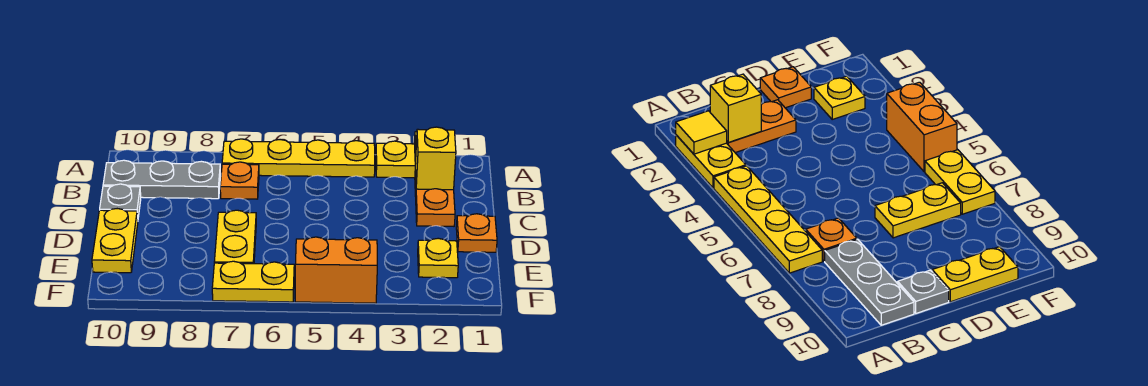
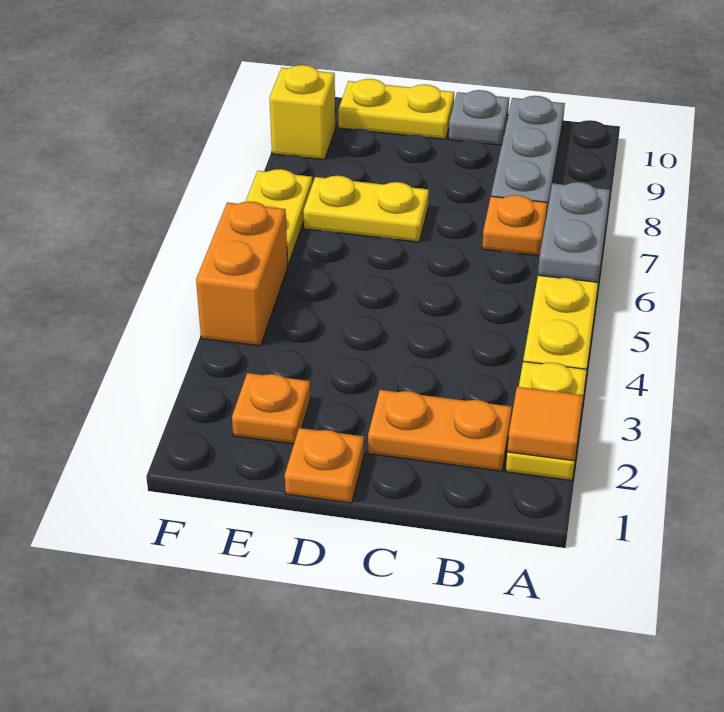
yellow tile A2 level 2 -> orange tile A2 level 2
none -> grey plate A6:A7 level 2
yellow brick B2 level 2 -> yellow brick F9 level 1
yellow plate E2 level 1 -> orange plate E2 level 1

